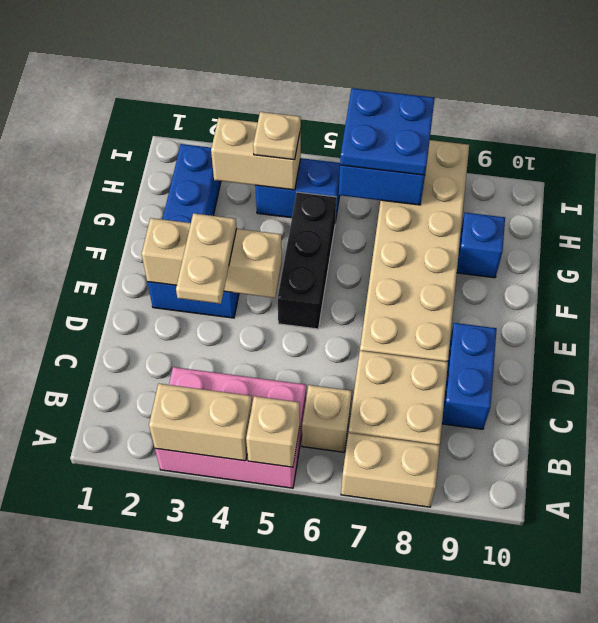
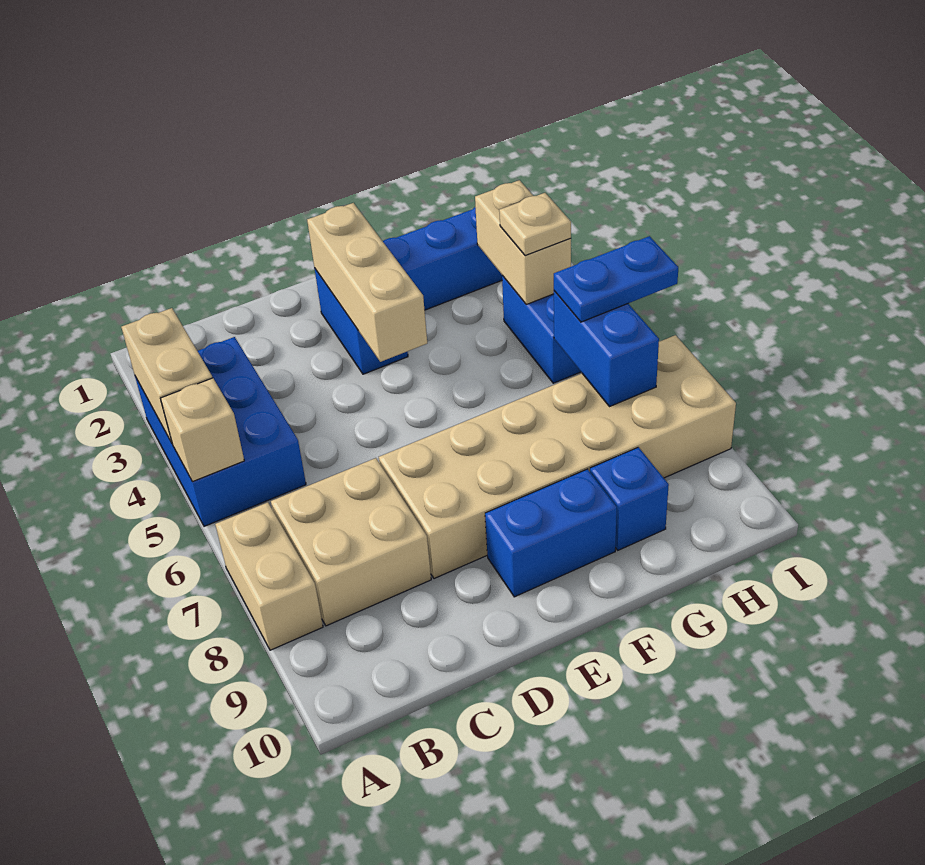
pink brick A3:B5 level 1 -> blue brick A3:B5 level 1
tan brick B6 level 1 -> none
blue brick C9:D9 level 1 -> blue brick E9:F9 level 1
tan plate D3:E3 level 3 -> none
black brick E5:G5 level 1 -> none
blue plate H6:I7 level 3 -> blue plate H6:I6 level 3

